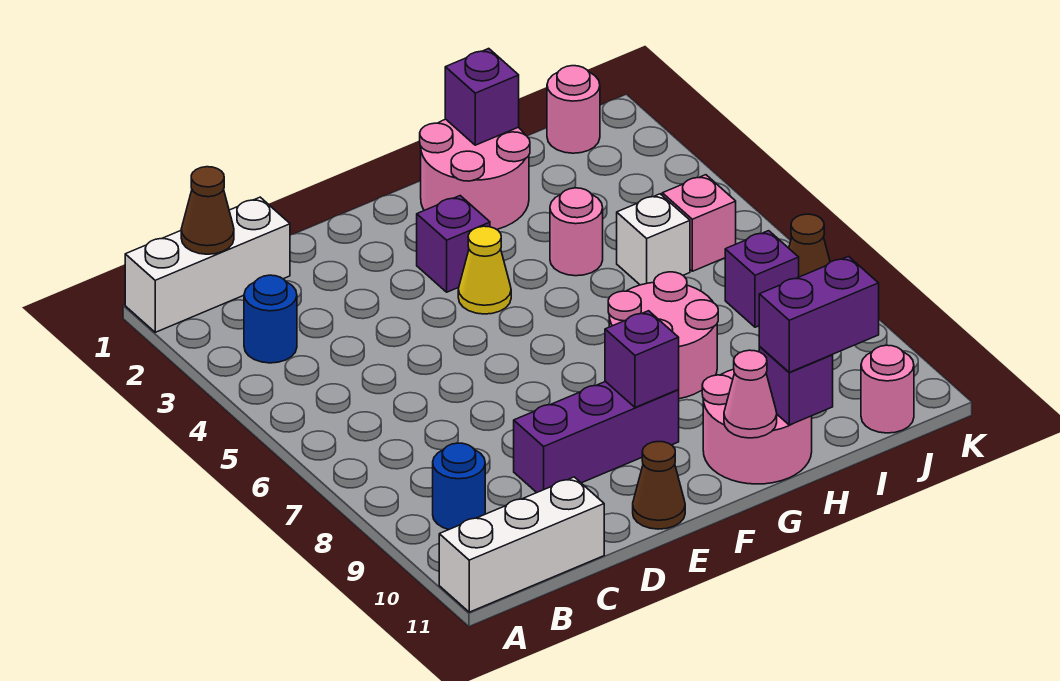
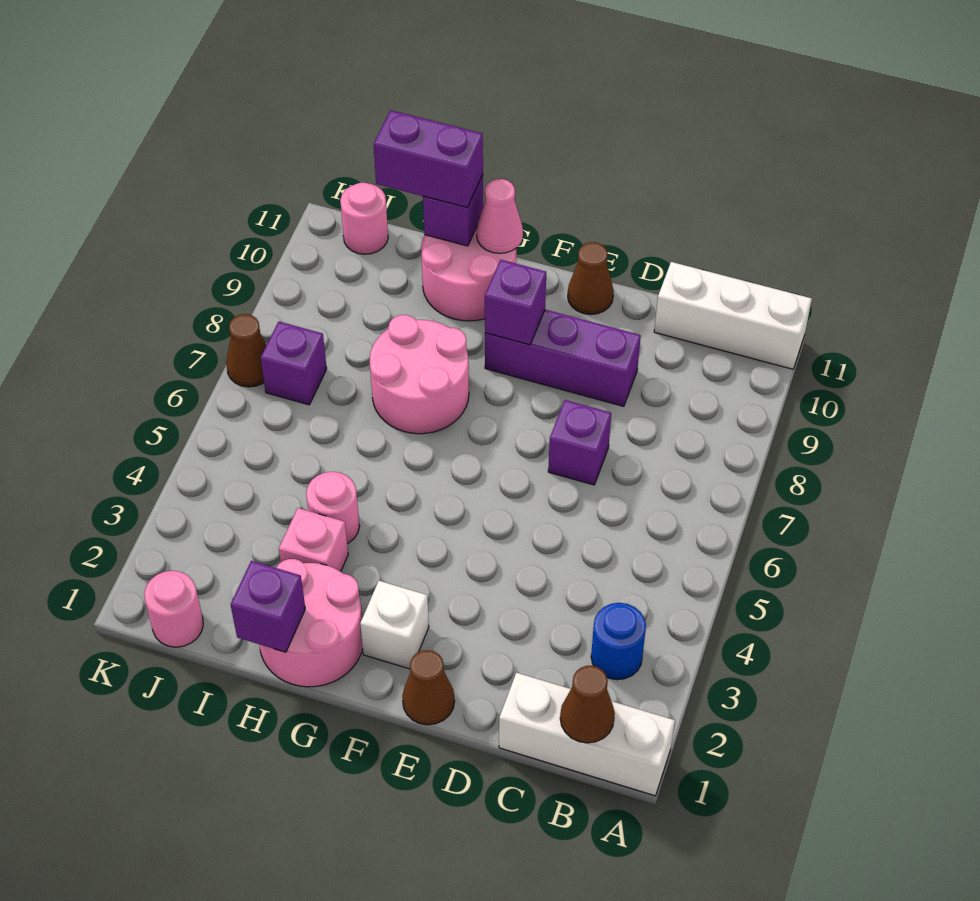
blue round brick B9 level 1 -> none
none -> brown cone E1 level 1
purple brick F3 level 1 -> purple brick D7 level 1
yellow cone F4 level 1 -> none
white brick I5 level 1 -> white brick F2 level 1
pink brick J5 level 1 -> pink brick H3 level 1

